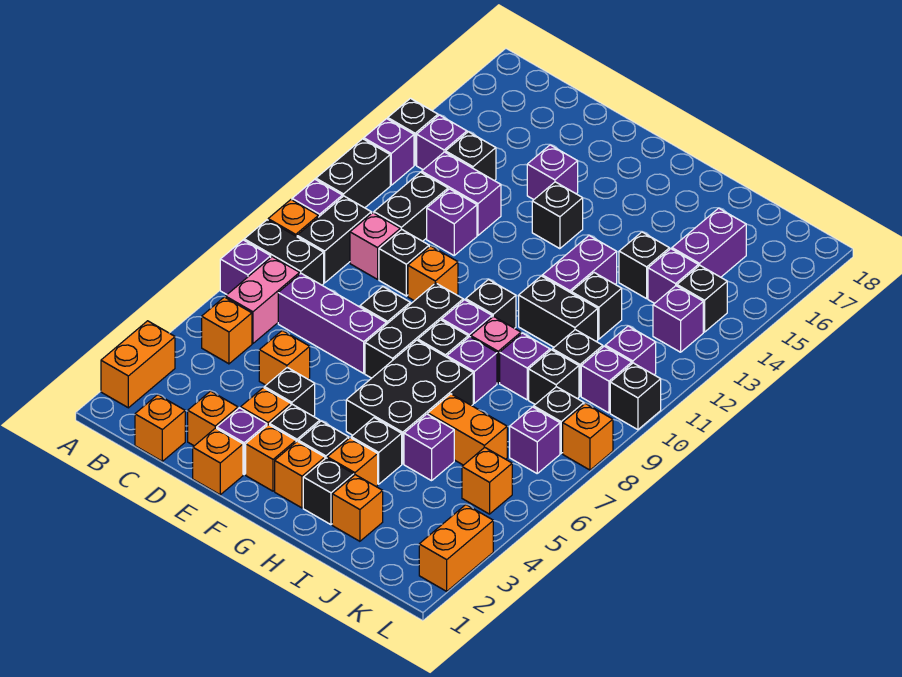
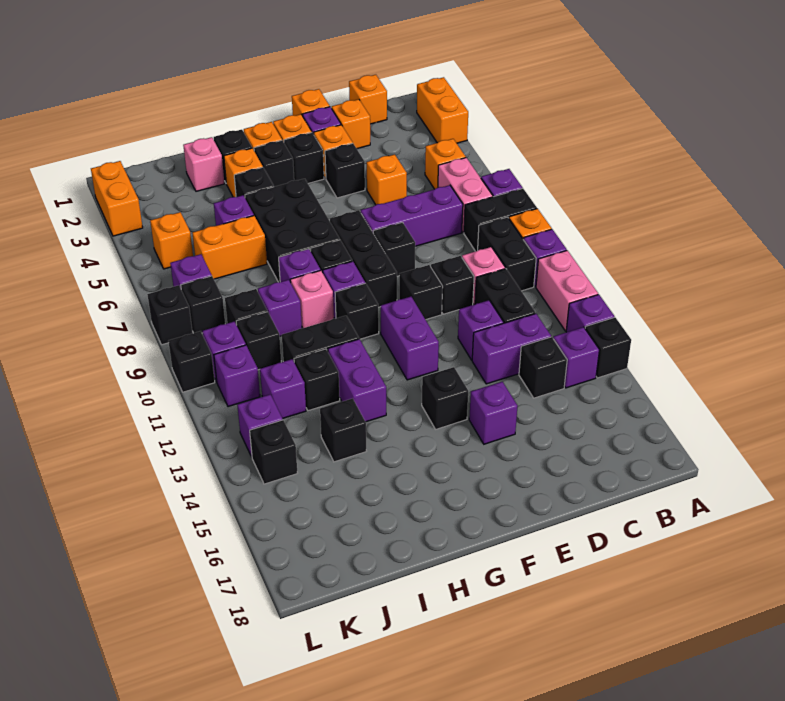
black brick A11:A12 level 1 -> pink brick A11:A12 level 1
orange brick E10 level 1 -> black brick E10 level 1
orange brick I2 level 1 -> pink brick I2 level 1
purple brick J14 level 1 -> purple brick J12 level 1
purple brick J15:J16 level 1 -> purple brick F11:F12 level 1
orange brick L8 level 1 -> black brick L8 level 1

